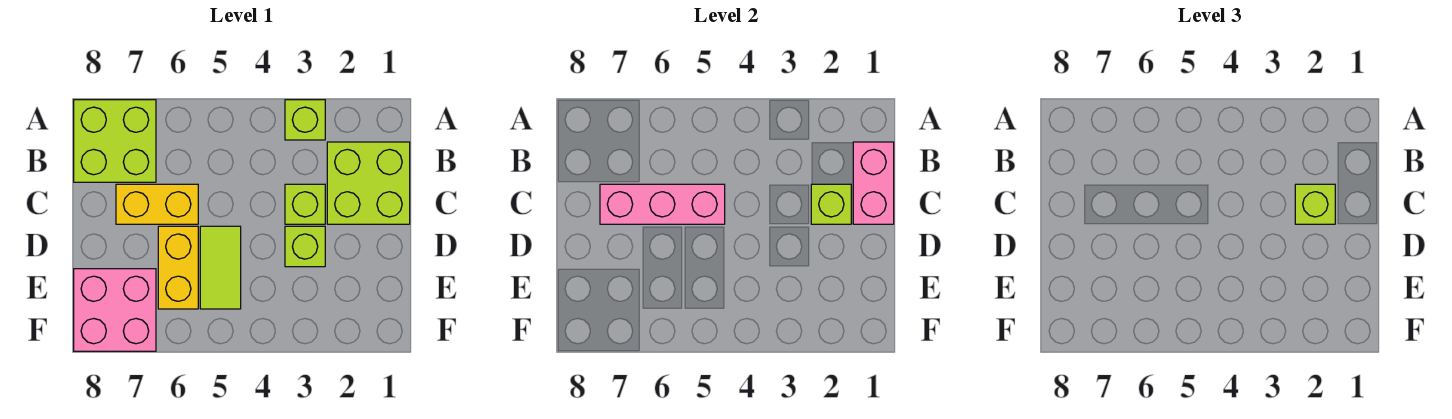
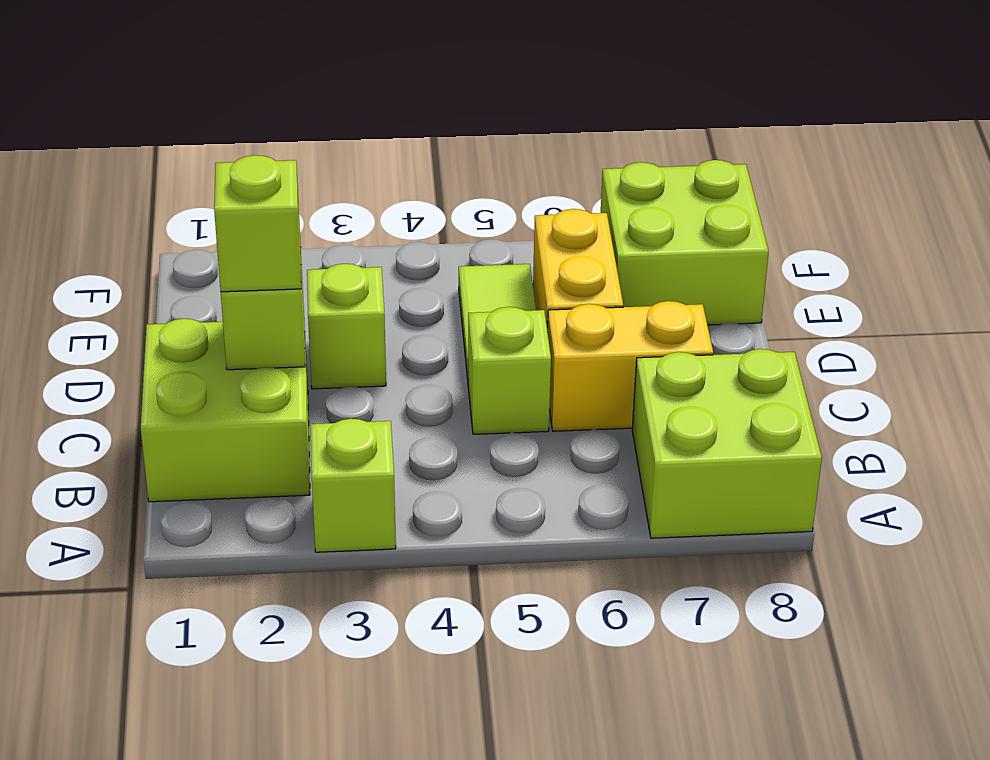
pink brick B1:C1 level 2 -> none
lime brick C3 level 1 -> lime brick C5 level 1
pink brick C5:C7 level 2 -> none
pink brick E7:F8 level 1 -> lime brick E7:F8 level 1

